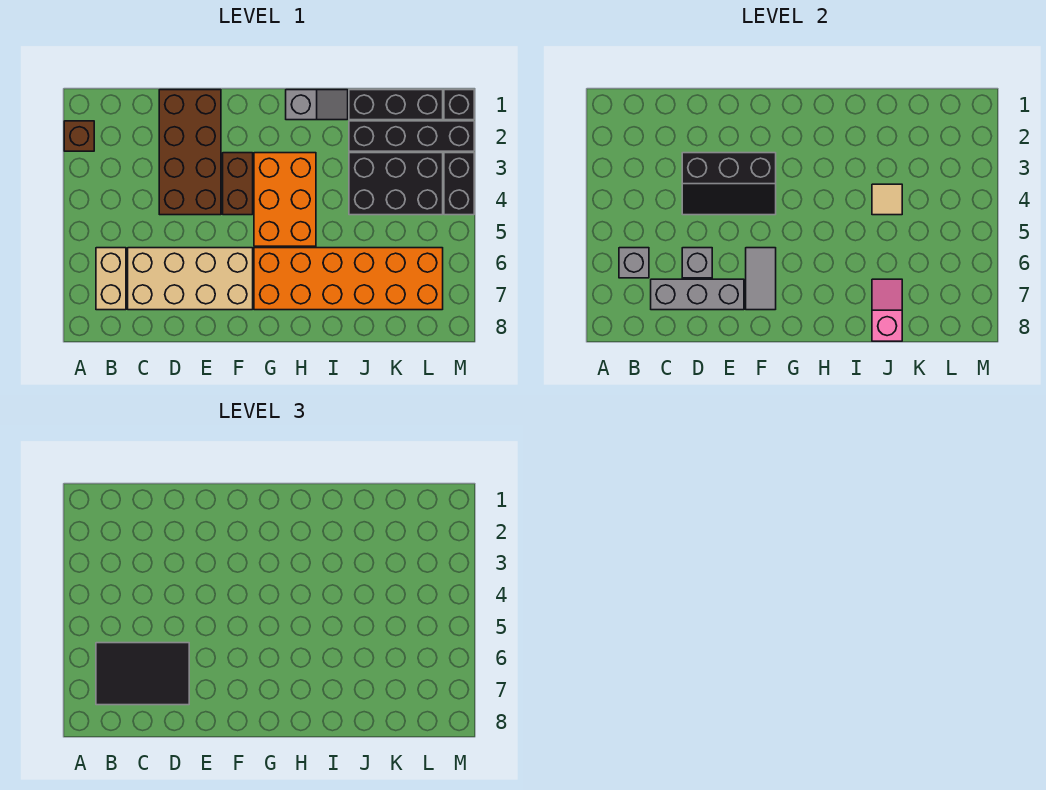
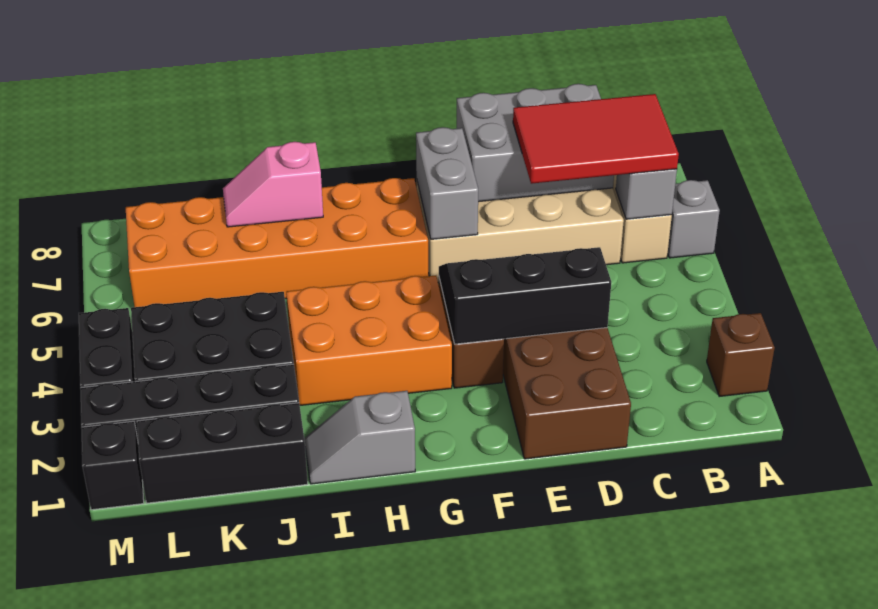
black tile B6:D7 level 3 -> red tile B6:D7 level 3
grey brick C7:E7 level 2 -> grey brick C7:E8 level 2
grey brick D6 level 2 -> grey brick A6 level 1
grey tile F6:F7 level 2 -> grey brick F6:F7 level 2
orange brick G3:H5 level 1 -> orange brick G3:I4 level 1
tan tile J4 level 2 -> none
pink slope J7:J8 level 2 top 8 -> pink slope I7:J7 level 2 top I

